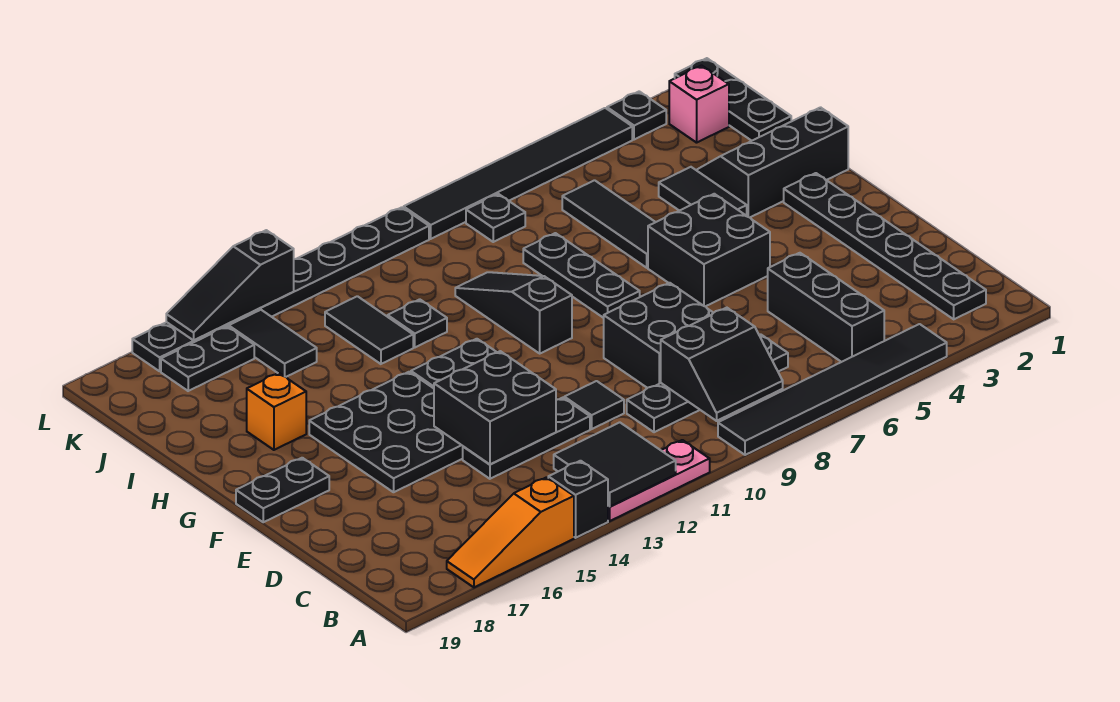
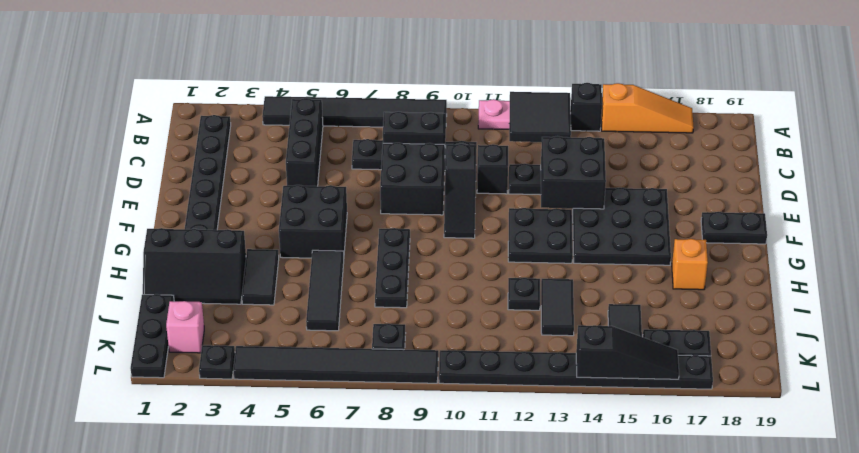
black tile D11 level 1 -> black brick D11 level 1
black slope G10:I10 level 1 top G -> black slope D10:F10 level 1 top D

